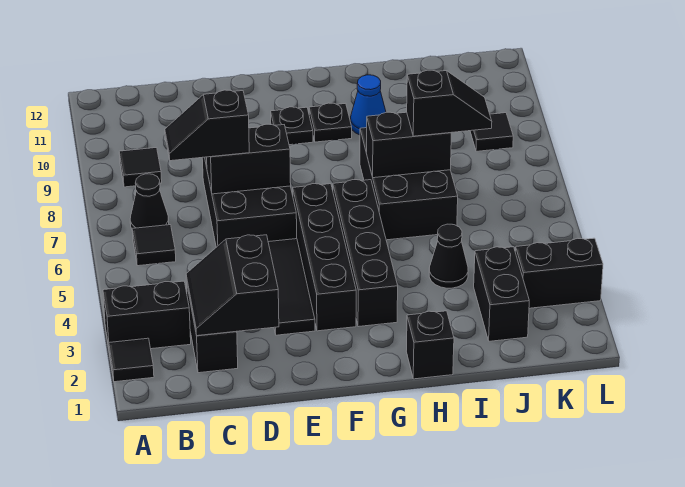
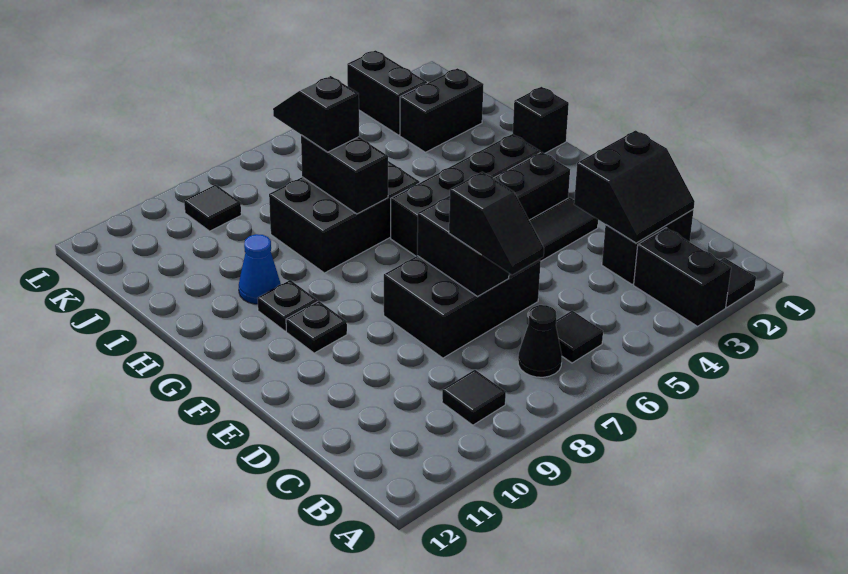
black cone I4 level 1 -> none

